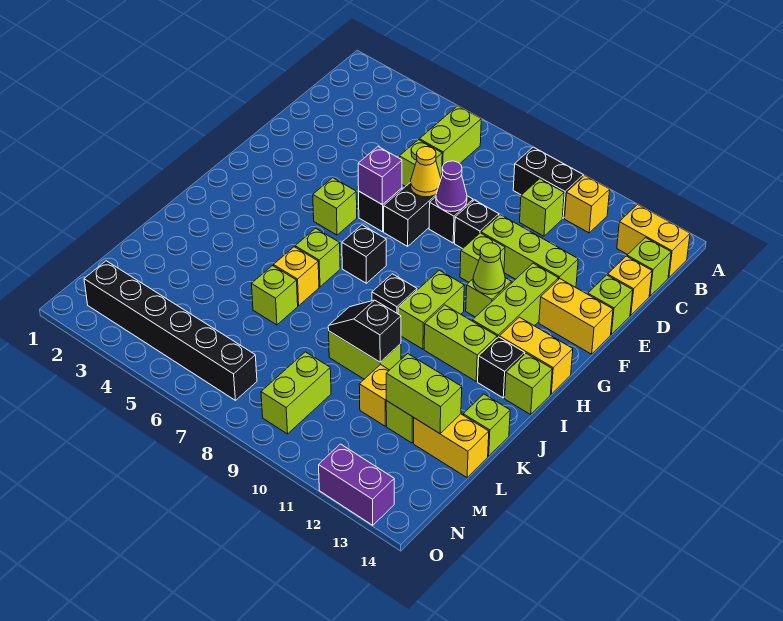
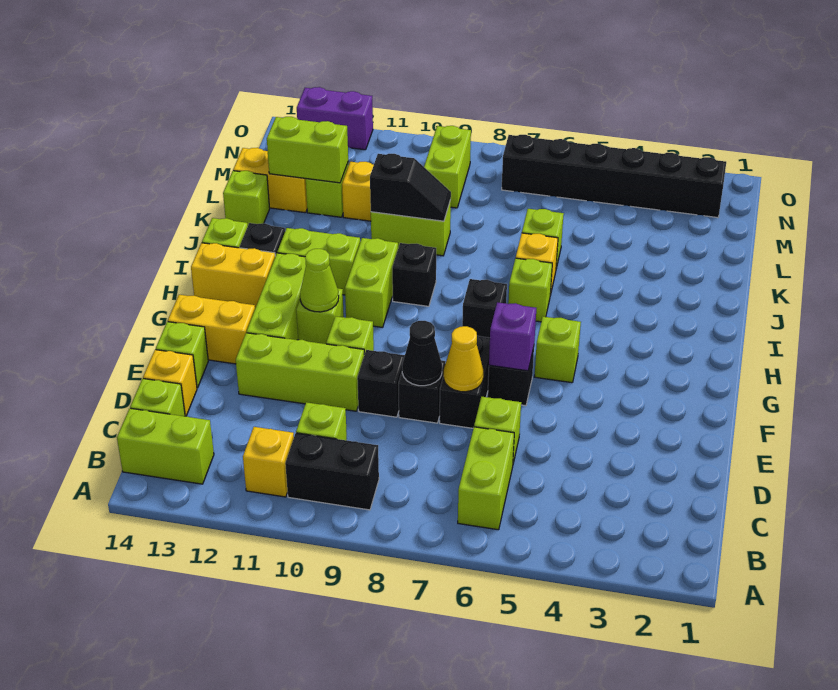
yellow brick B13:B14 level 1 -> lime brick B13:B14 level 1
purple cone E8 level 2 -> black cone E8 level 2

